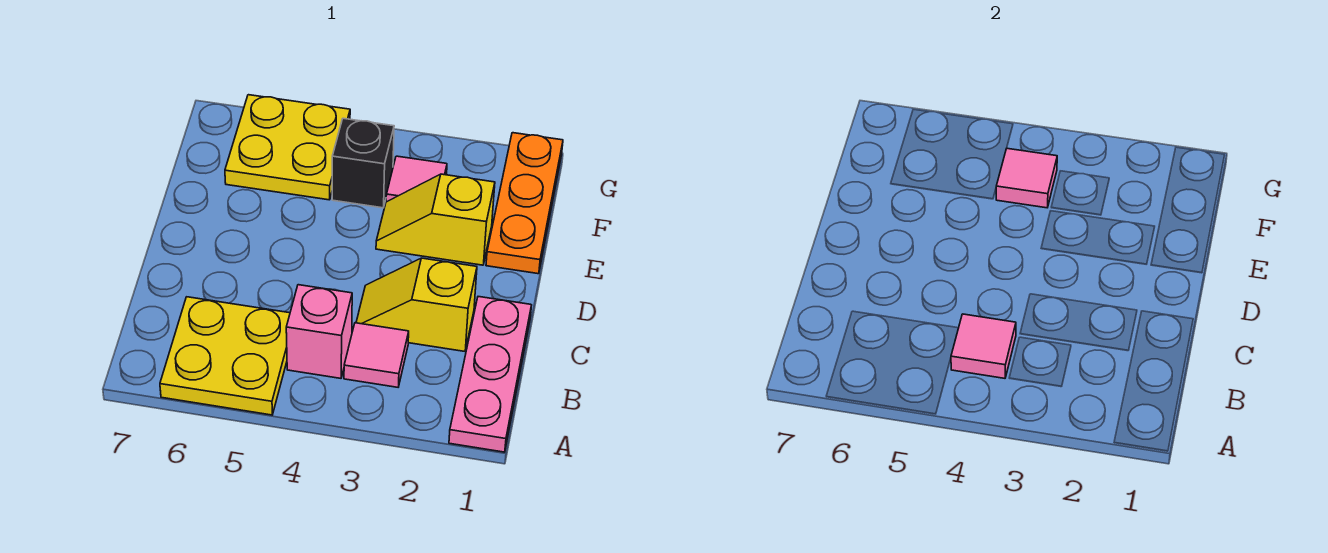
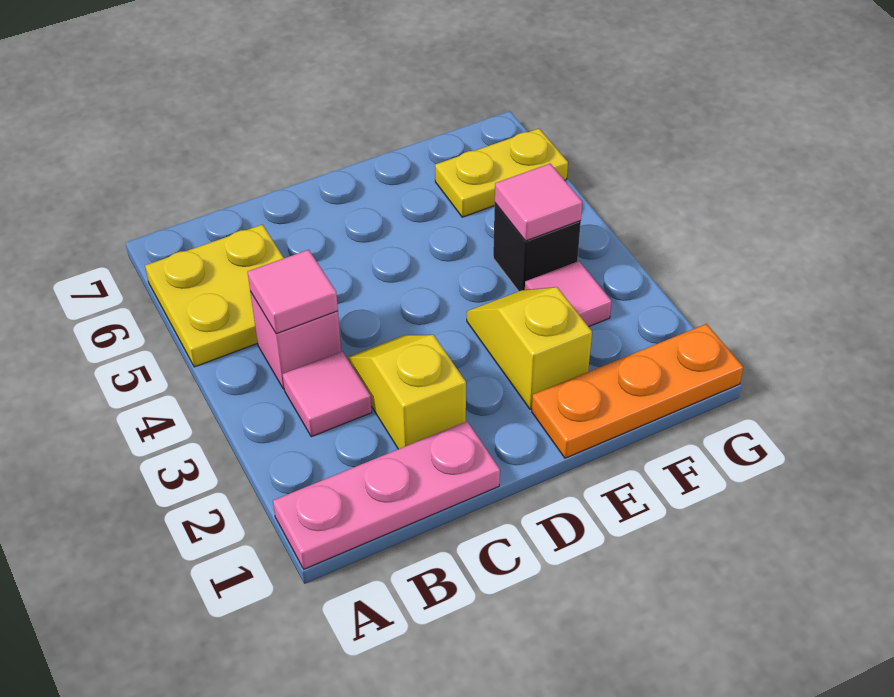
yellow plate F5:G6 level 1 -> yellow plate F6:G6 level 1

